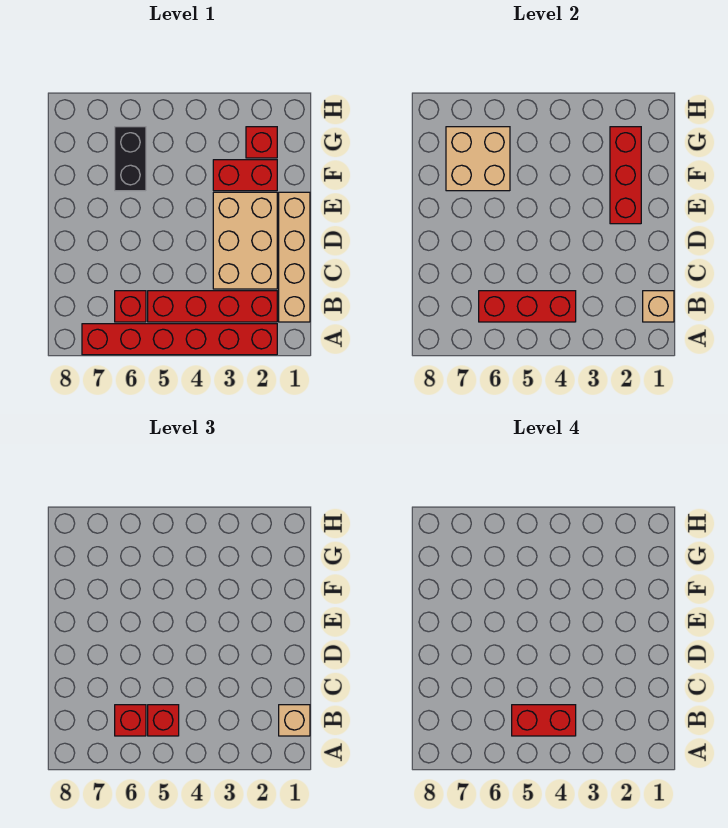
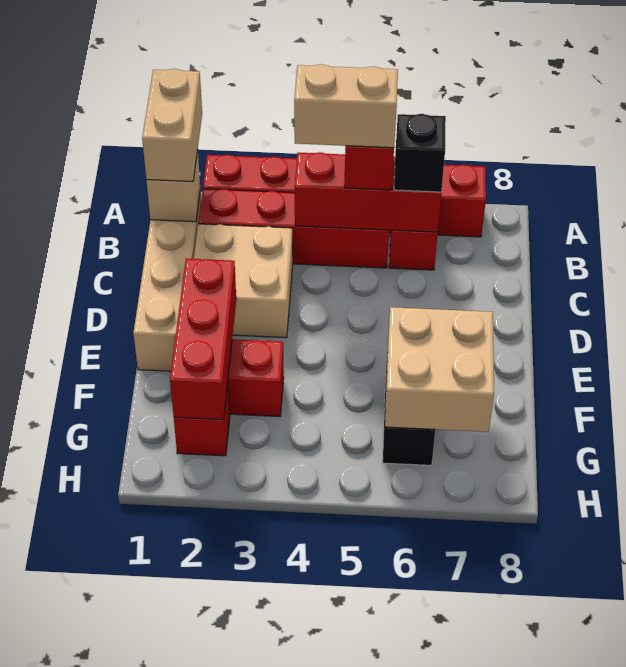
tan brick B1 level 3 -> tan brick A1:B1 level 3
red brick B4:B5 level 4 -> tan brick B4:B5 level 4
red brick B6 level 3 -> black brick B6 level 3
tan brick C2:E3 level 1 -> tan brick C2:D3 level 1

